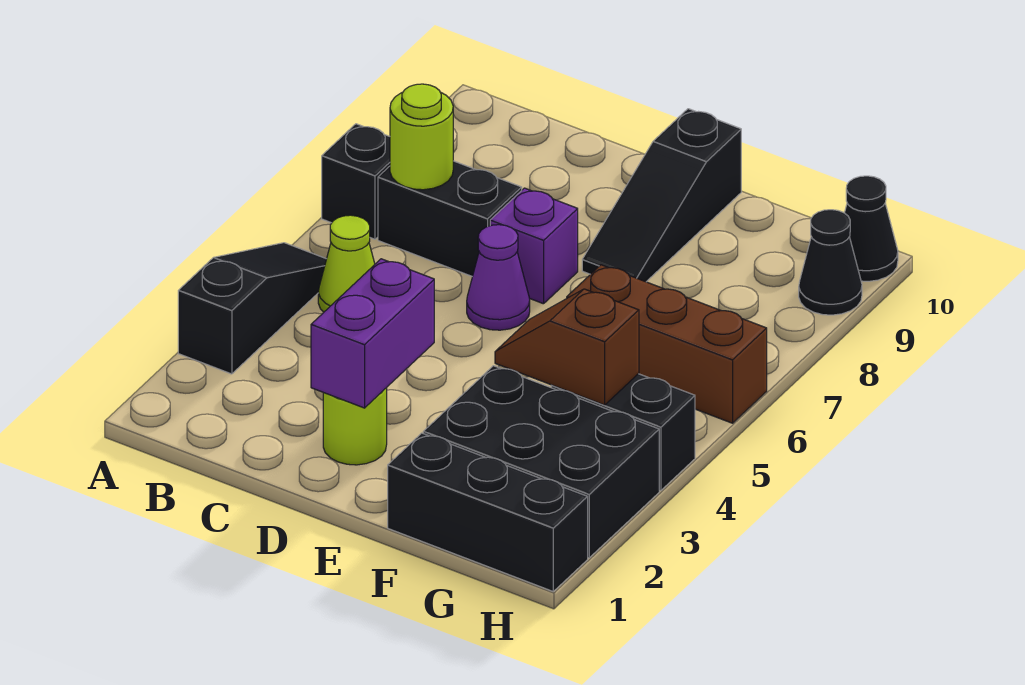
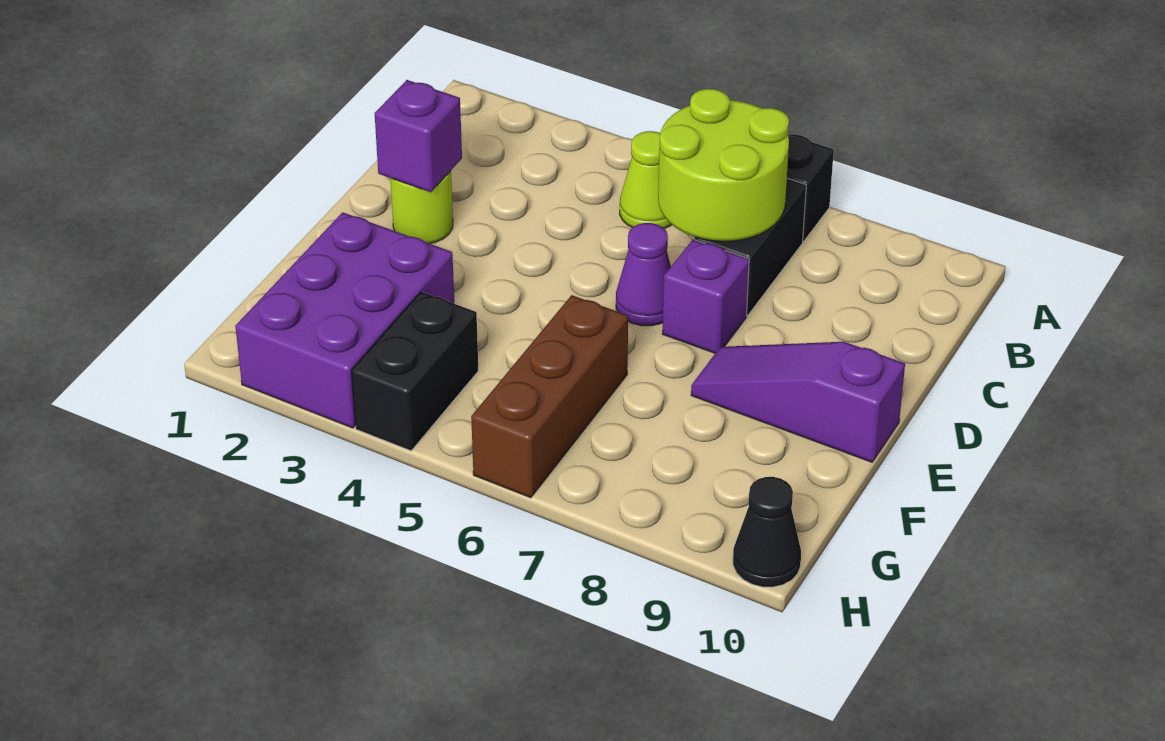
black slope A3:A5 level 1 top 3 -> none
lime round brick B7 level 2 -> lime round brick B6:C7 level 2
purple brick D2:D3 level 2 -> purple brick D2 level 2
black slope E8:E10 level 1 top 10 -> purple slope E8:E10 level 1 top 10
black brick F1:H1 level 1 -> none
black brick F2:H3 level 1 -> purple brick F2:H3 level 1
brown slope F4:G4 level 2 top G -> none
black cone H9 level 1 -> none

